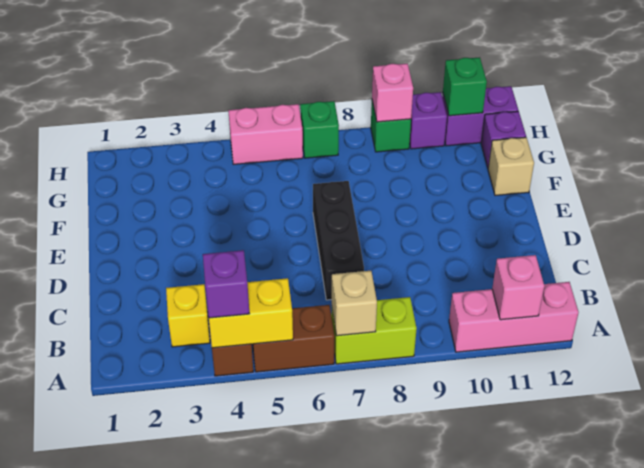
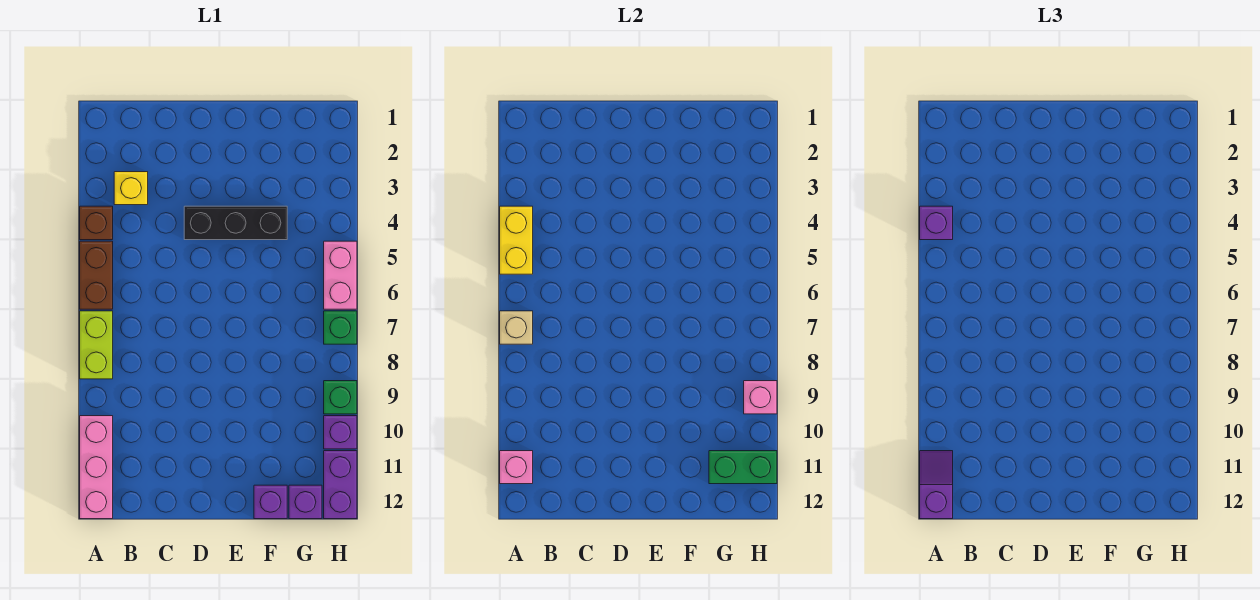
none -> purple slope A11:A12 level 3 top 12
black brick C7:E7 level 1 -> black brick D4:F4 level 1
tan brick F12 level 1 -> purple brick F12 level 1
green brick H11 level 2 -> green brick G11:H11 level 2

